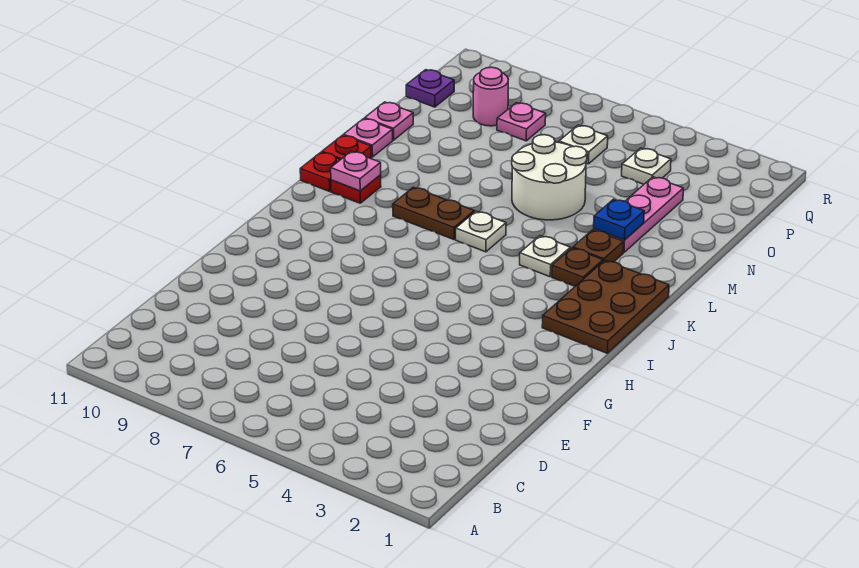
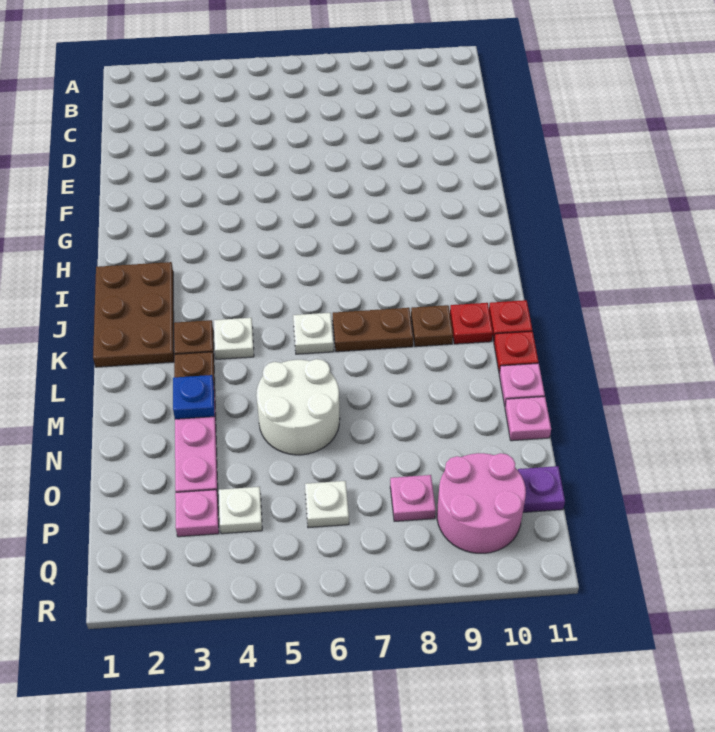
none -> brown plate K9 level 1
pink plate K10 level 2 -> pink plate P3 level 1
pink round brick P9 level 1 -> pink round brick P9:Q10 level 1

